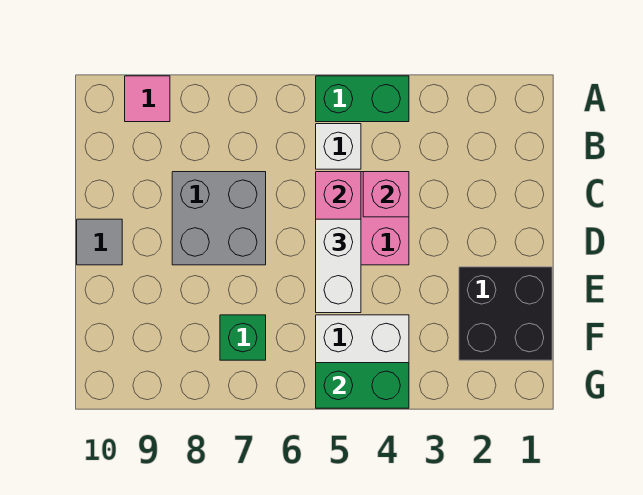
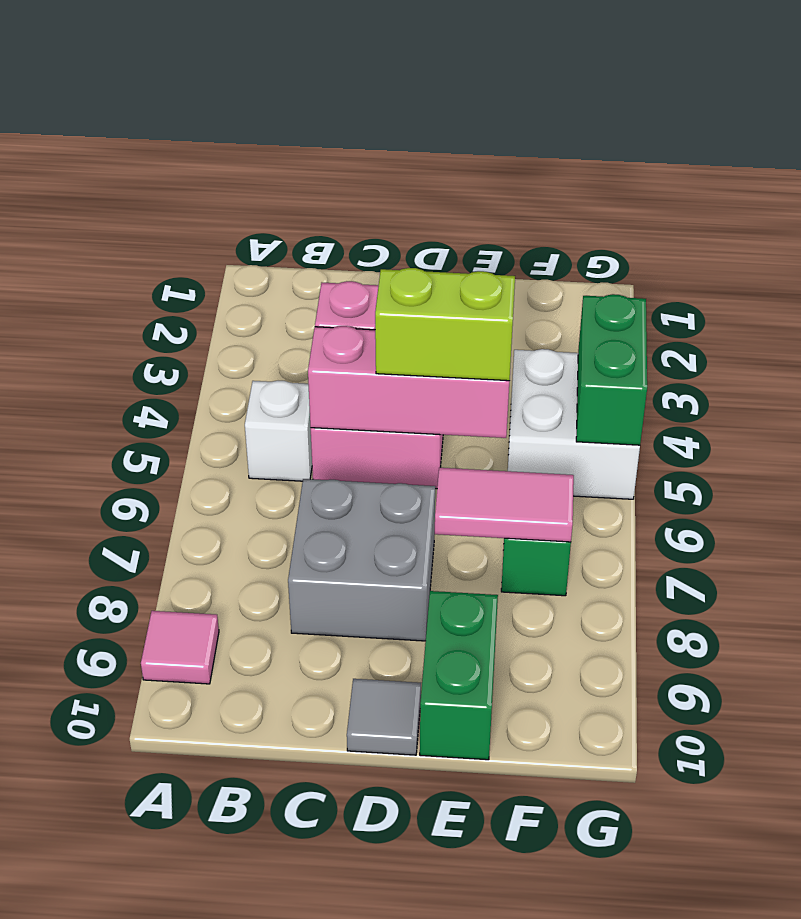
green brick A4:A5 level 1 -> green brick E9:E10 level 1
white brick D5:E5 level 3 -> lime brick D5:E5 level 3
black brick E1:F2 level 1 -> none
none -> pink tile E7:F7 level 2

